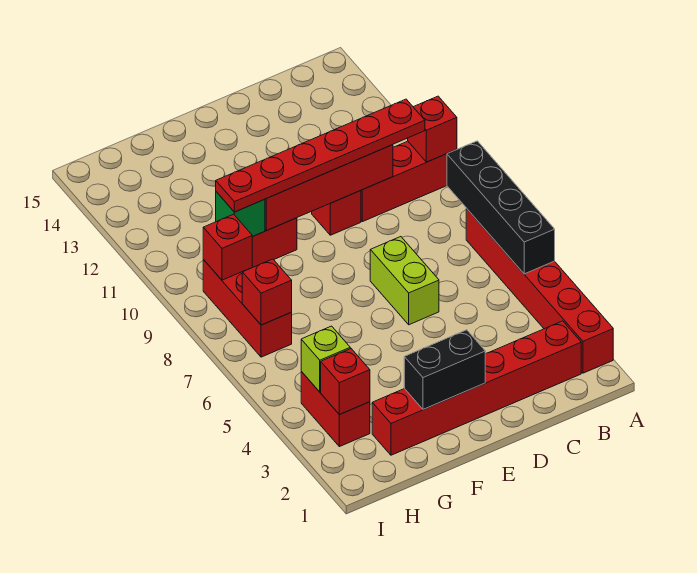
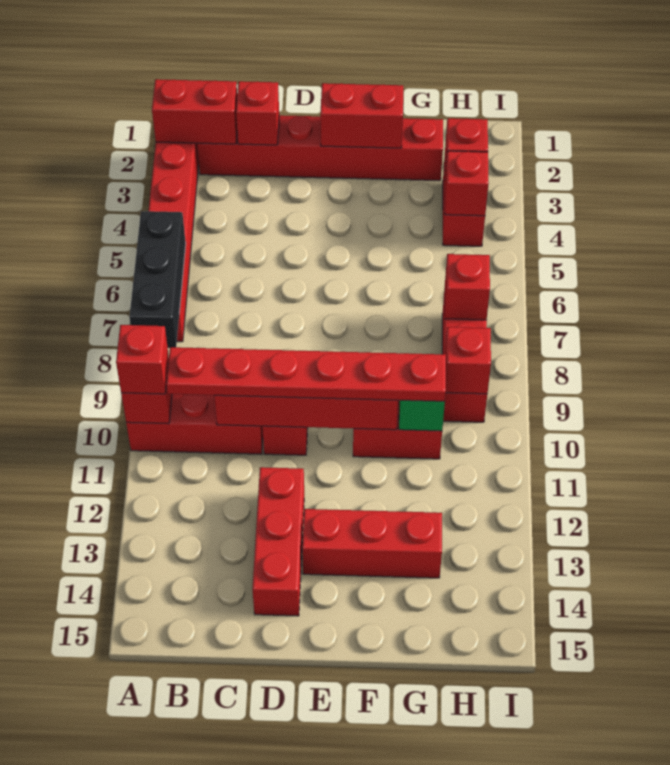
none -> red brick A2:B2 level 2
black brick A5:A8 level 2 -> black brick A6:A8 level 2
none -> red brick A10 level 3
none -> red brick C2 level 2
lime brick D6:D7 level 1 -> none
none -> red brick D12:D14 level 1
black brick E2:F2 level 2 -> red brick E2:F2 level 2
none -> red brick E13:G13 level 1
lime brick H4 level 2 -> red brick H4 level 2

